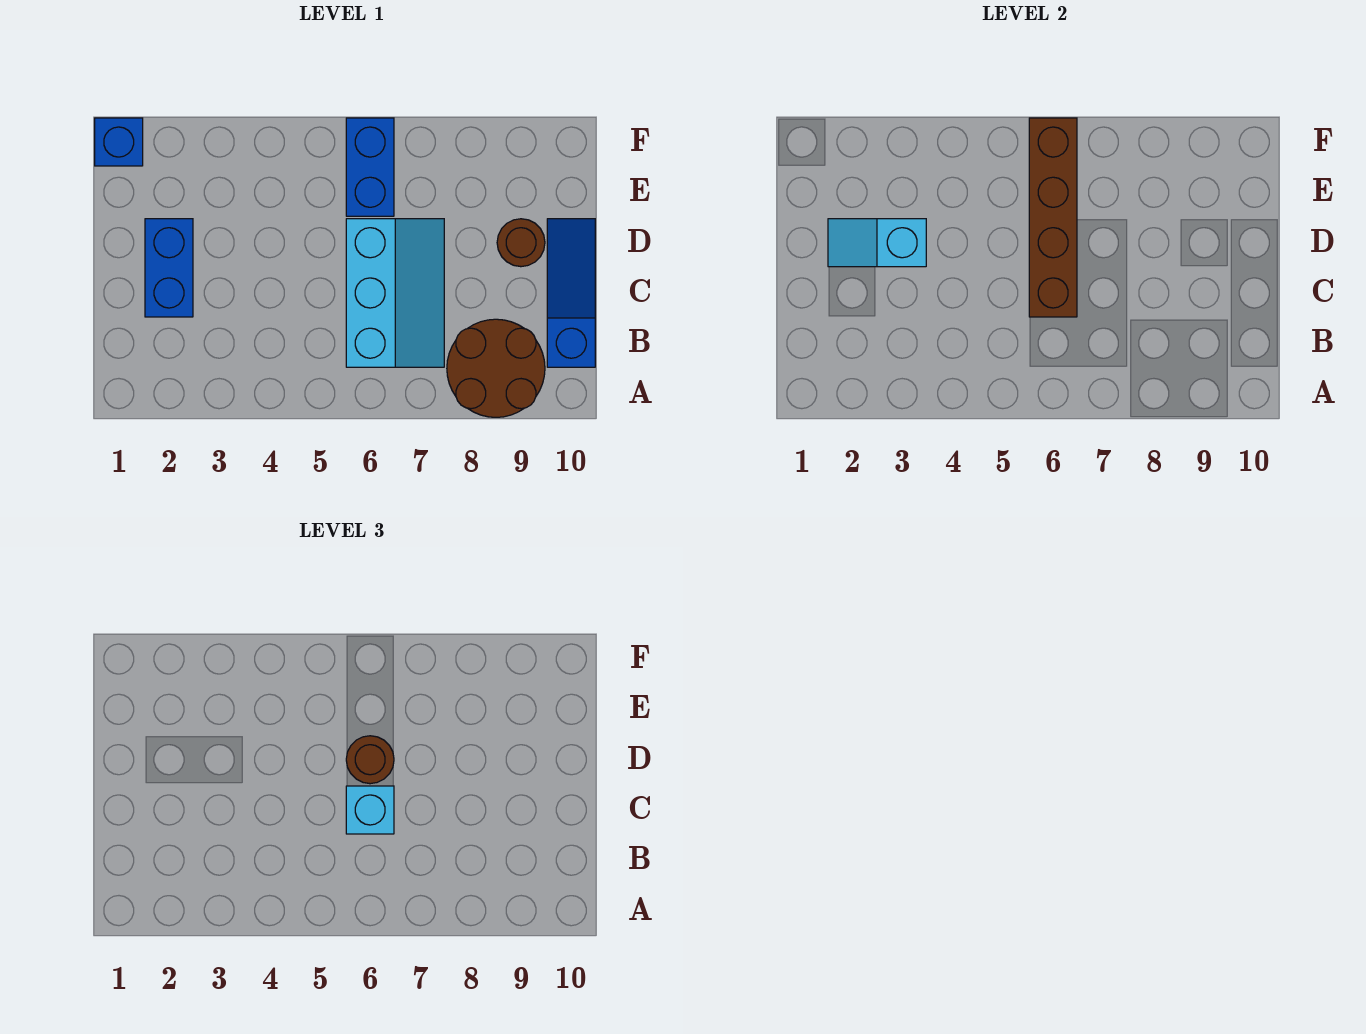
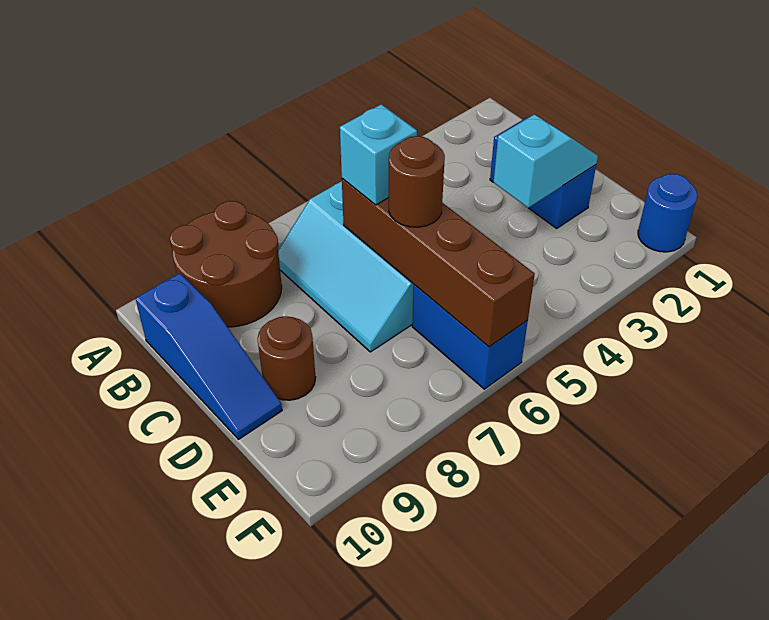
blue brick F1 level 1 -> blue round brick F1 level 1

